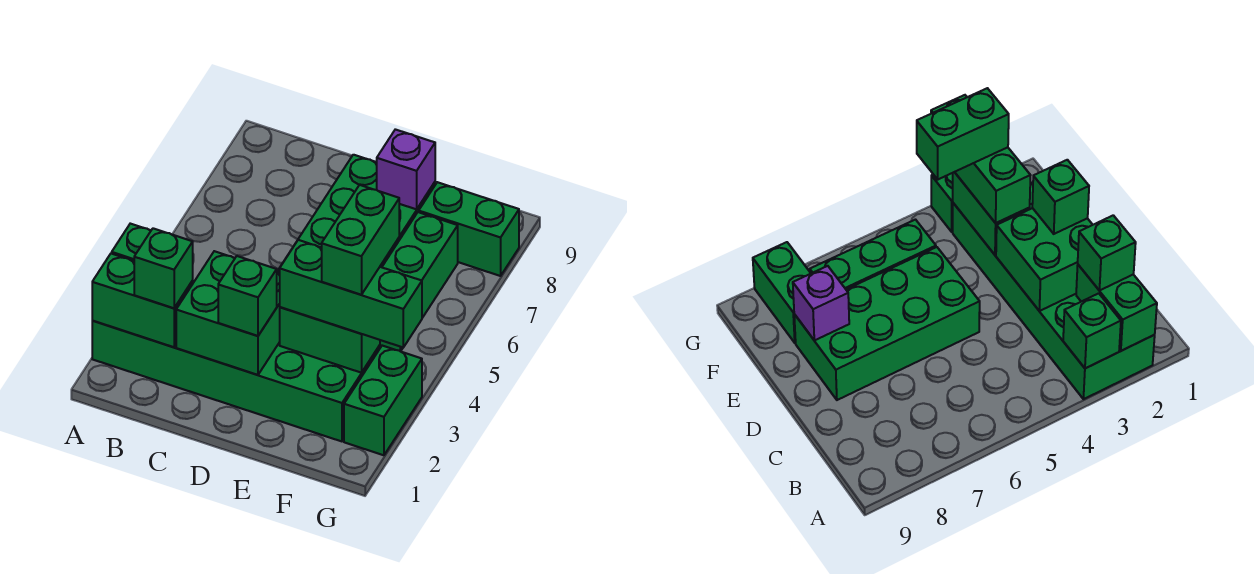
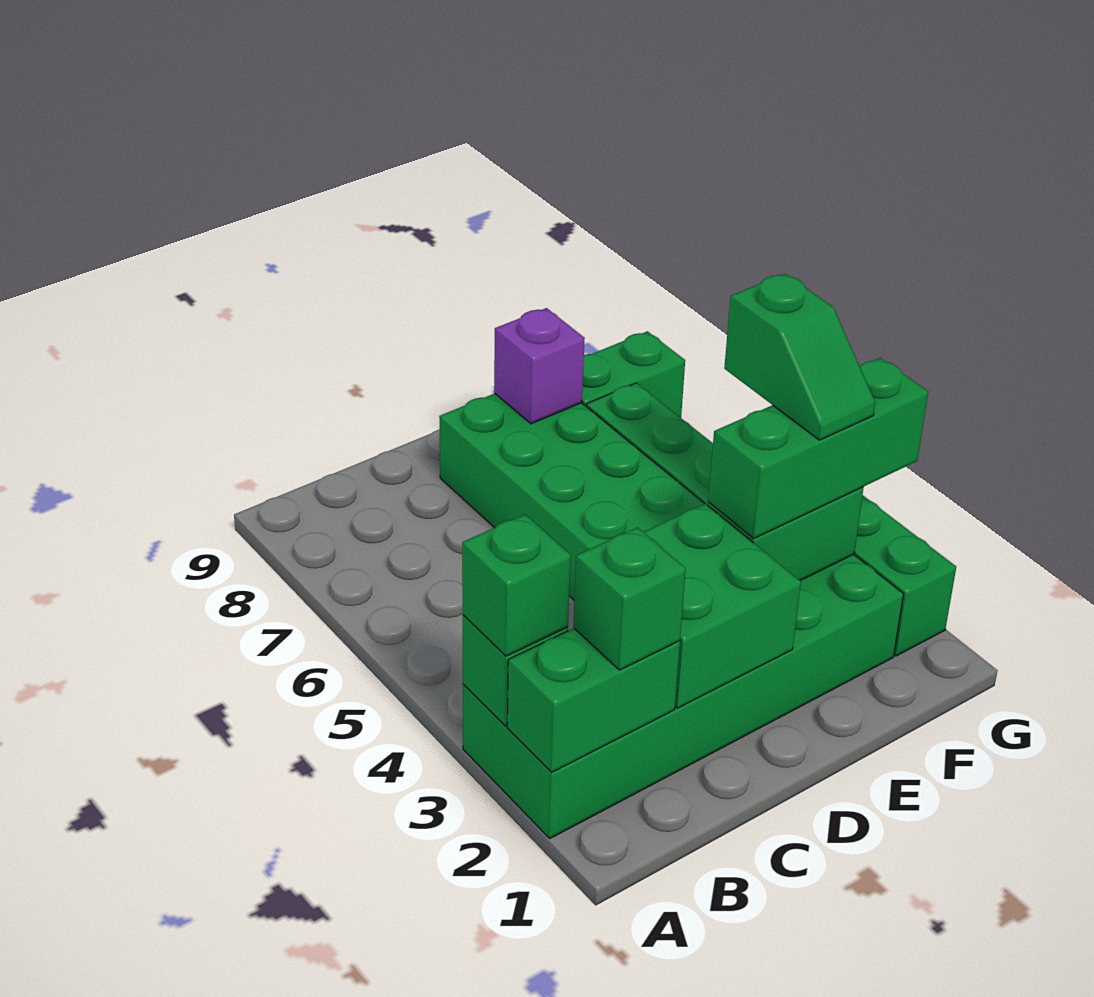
green brick D2 level 3 -> green brick A3 level 3
green brick F3:F4 level 4 -> green slope F3:F4 level 4 top 4

